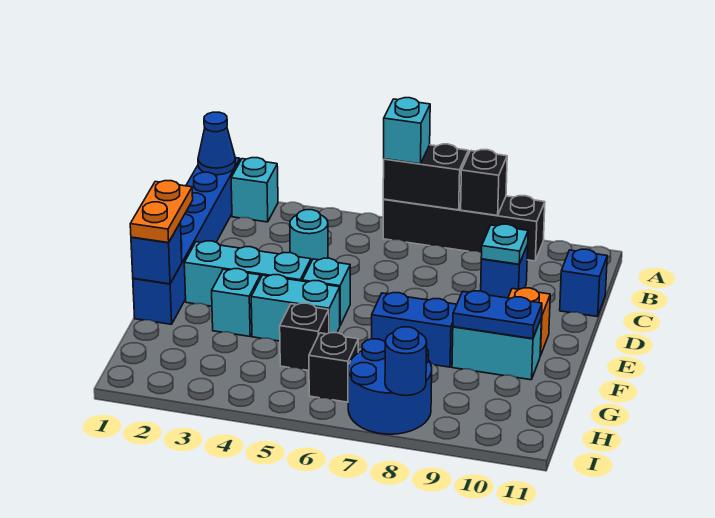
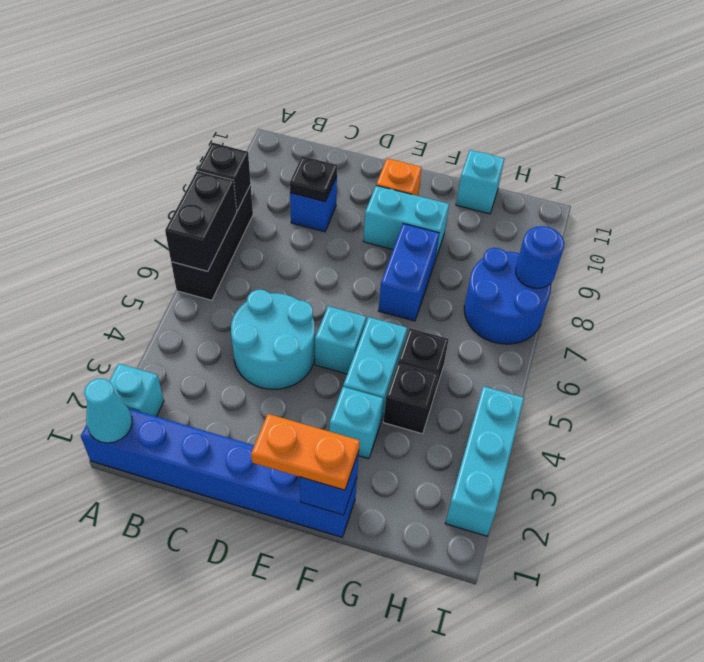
blue cone A1 level 2 -> cyan cone A1 level 2
black brick A6:A9 level 1 -> black brick A6:A8 level 1
cyan brick A6 level 3 -> cyan brick G11 level 1
cyan round brick C4 level 1 -> cyan round brick C4:D5 level 1
cyan plate C9 level 2 -> black plate C9 level 2
blue brick C11 level 1 -> none
cyan brick E2:E4 level 1 -> cyan brick I2:I4 level 1
cyan brick F9:F10 level 1 -> cyan brick E9:F9 level 1
blue plate F9:F10 level 2 -> none
black brick H6 level 1 -> black brick G4 level 1

